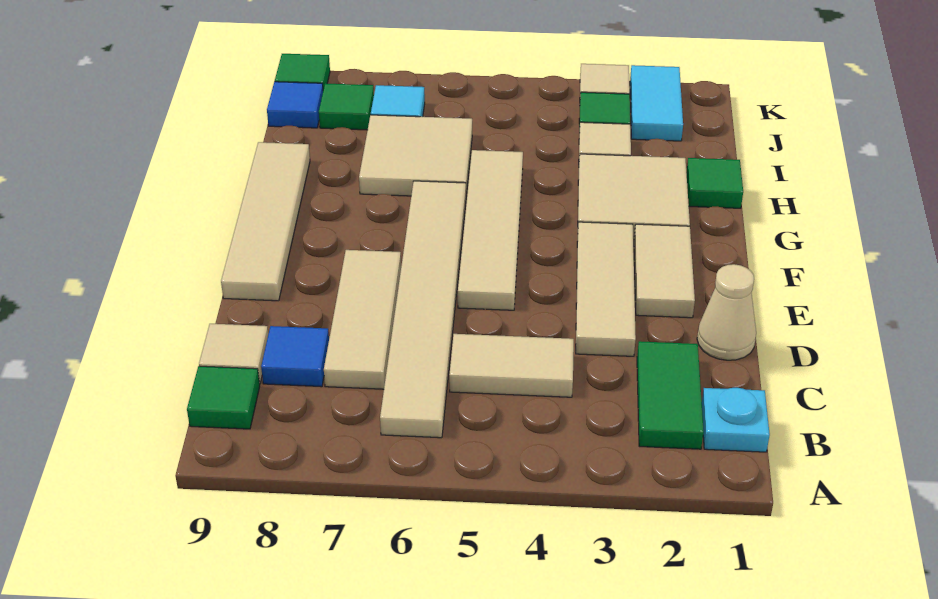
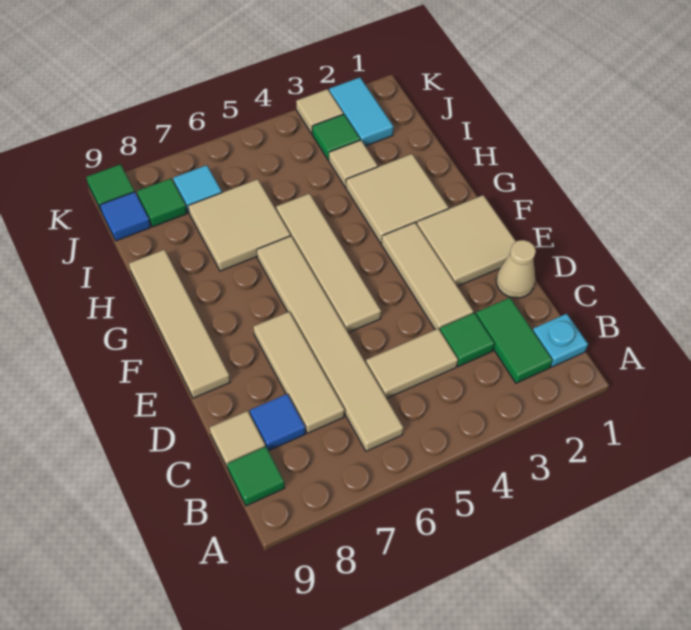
tan tile E2:F2 level 1 -> tan tile E1:F2 level 1
green tile H1 level 1 -> green tile C3 level 1

